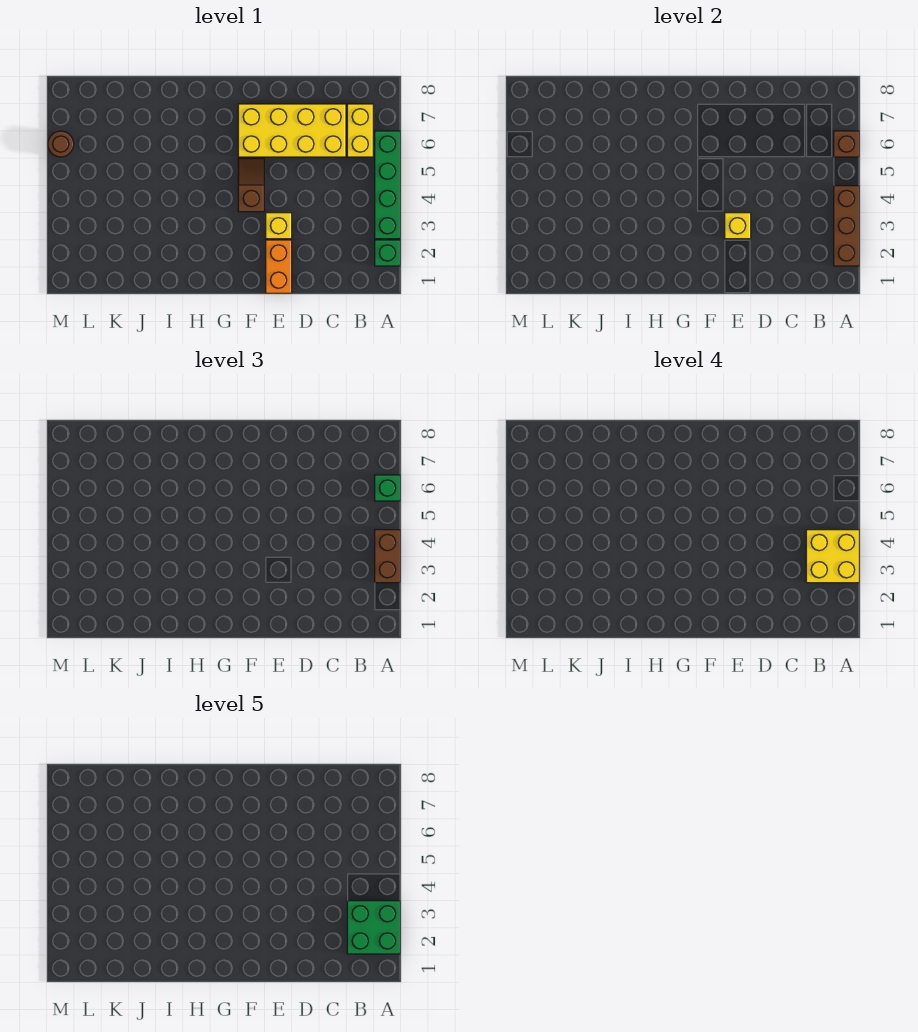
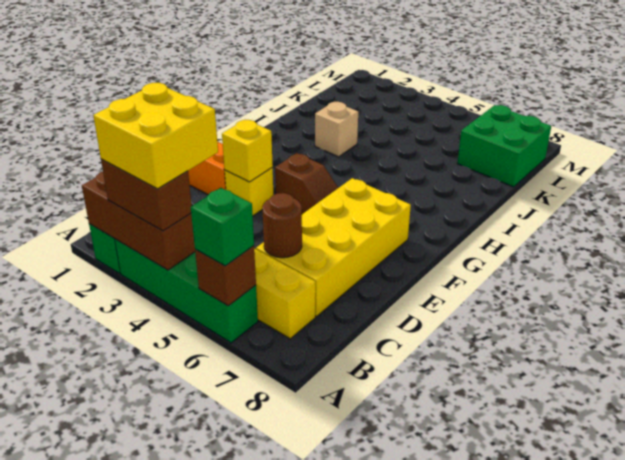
green brick A2:B3 level 5 -> green brick K7:L8 level 1
none -> tan brick I3 level 1
brown round brick M6 level 1 -> brown round brick C6 level 2

